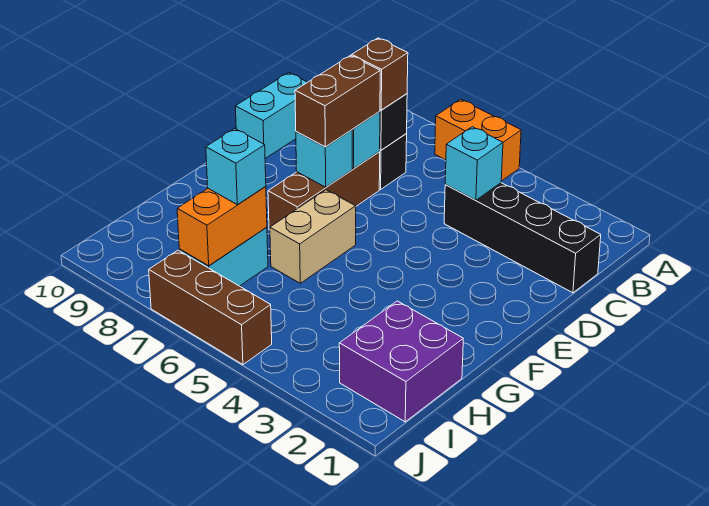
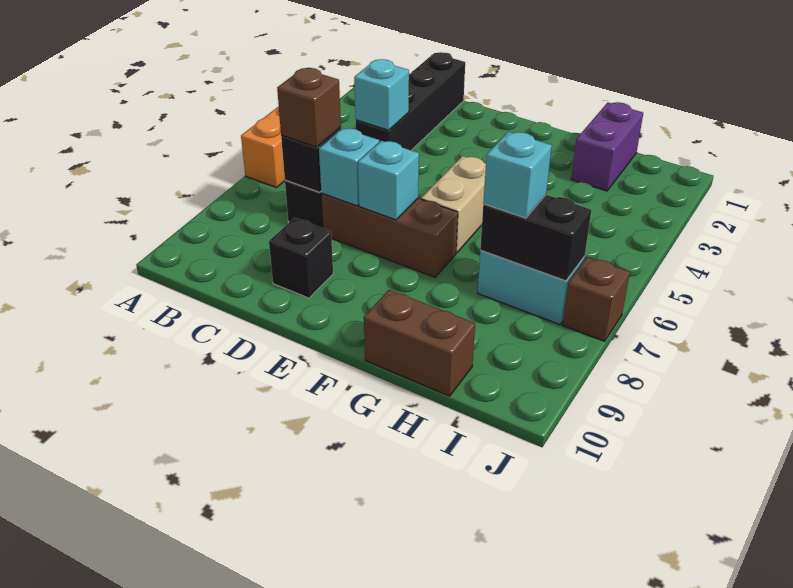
cyan brick C10:D10 level 1 -> none
brown brick D7:E7 level 3 -> brown brick G10:H10 level 1
none -> black brick D9 level 1
tan brick F6:G6 level 1 -> tan brick F5:F6 level 1
purple brick H1:I2 level 1 -> purple brick H1:H2 level 1
orange brick H7:I7 level 2 -> black brick H7:I7 level 2
brown brick J5:J7 level 1 -> brown brick J7 level 1

